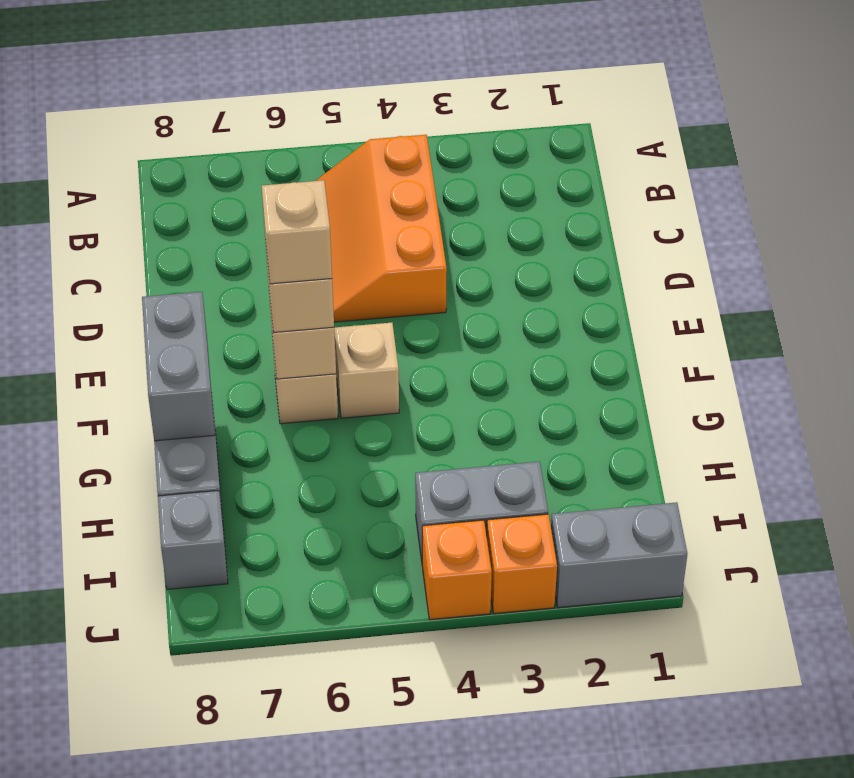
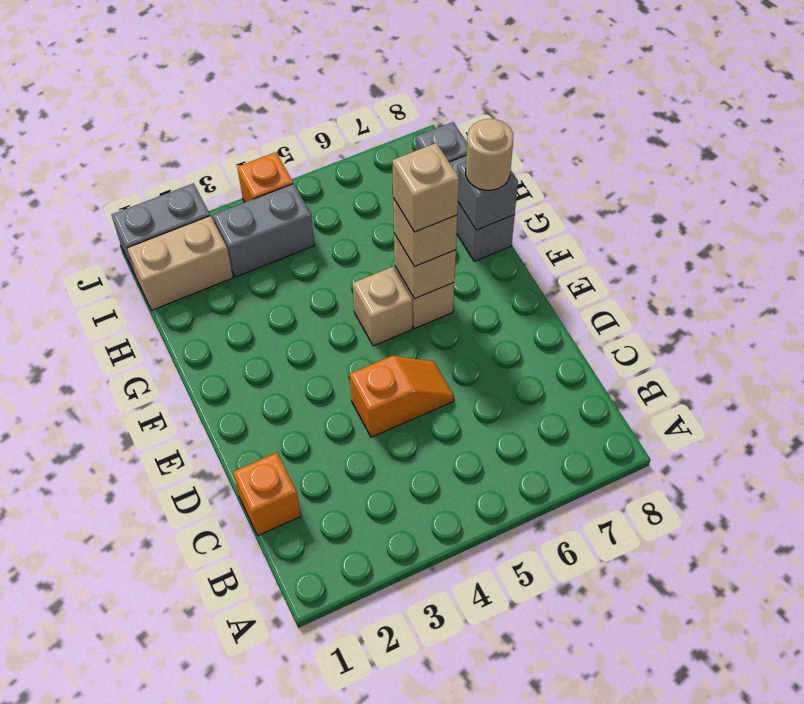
orange slope B4:D5 level 1 top 4 -> orange slope D4:D5 level 1 top 4
grey brick F8:G8 level 2 -> grey brick G8 level 2
none -> tan round brick G8 level 3
none -> tan brick I1:I2 level 1
orange brick J3 level 1 -> orange brick C1 level 1

